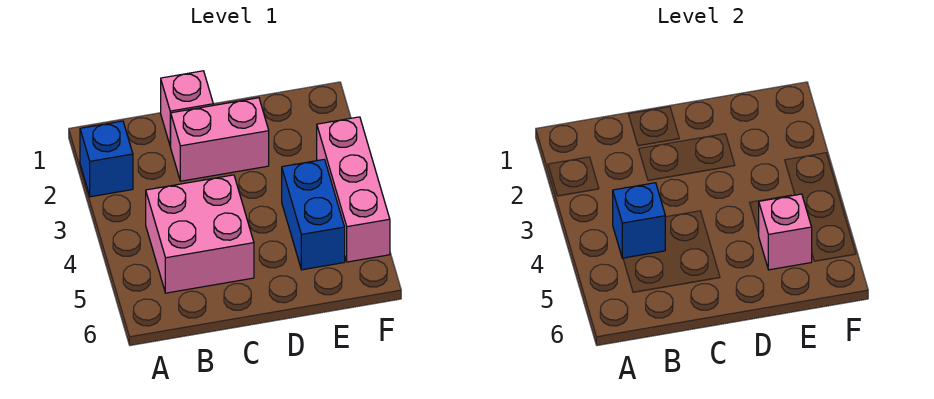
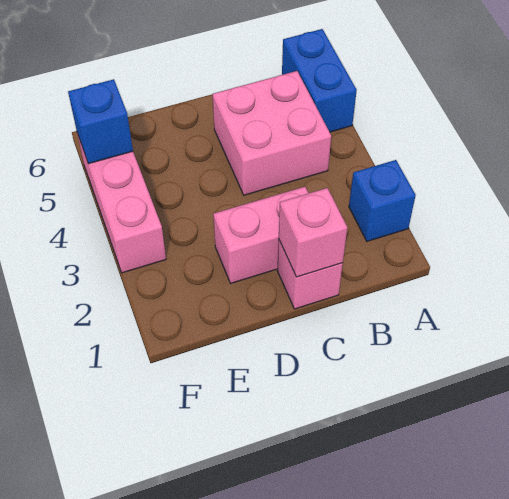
blue brick B4 level 2 -> blue brick F5 level 2
blue brick E4:E5 level 1 -> blue brick A5:A6 level 1
pink brick E5 level 2 -> pink brick C1 level 2

